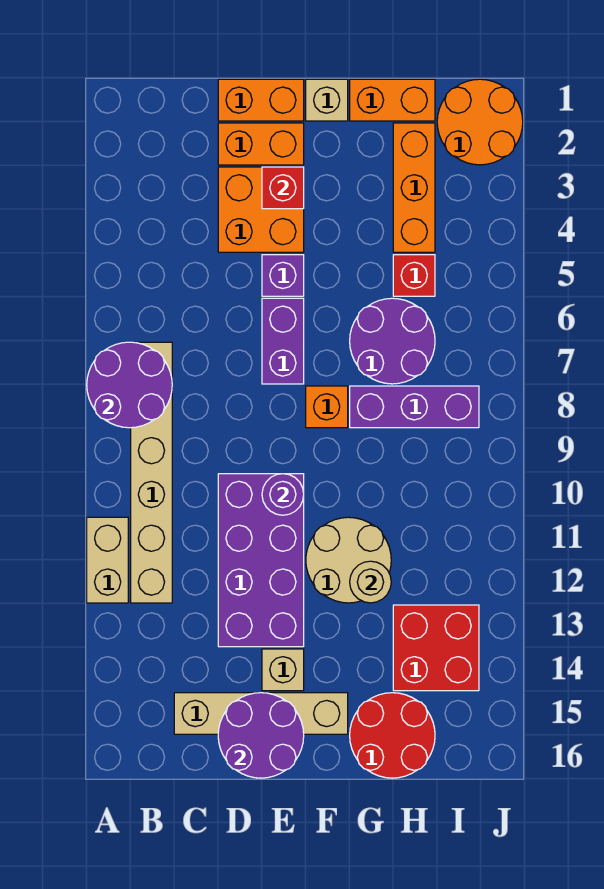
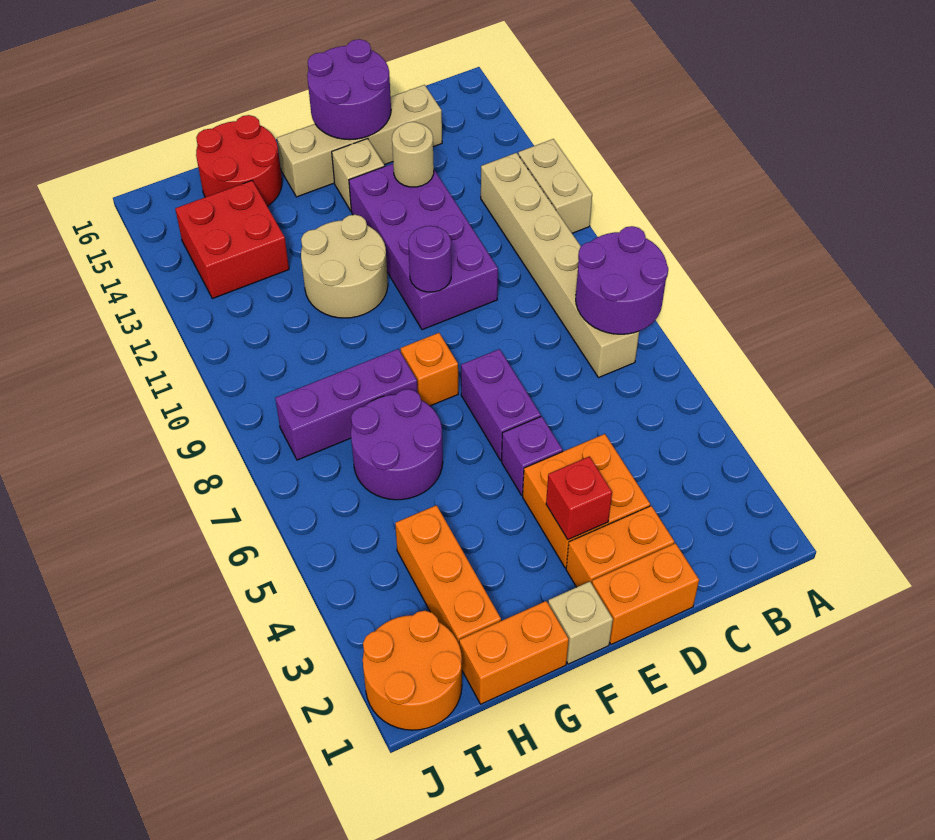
tan round brick G12 level 2 -> tan round brick D13 level 2
red brick H5 level 1 -> none

